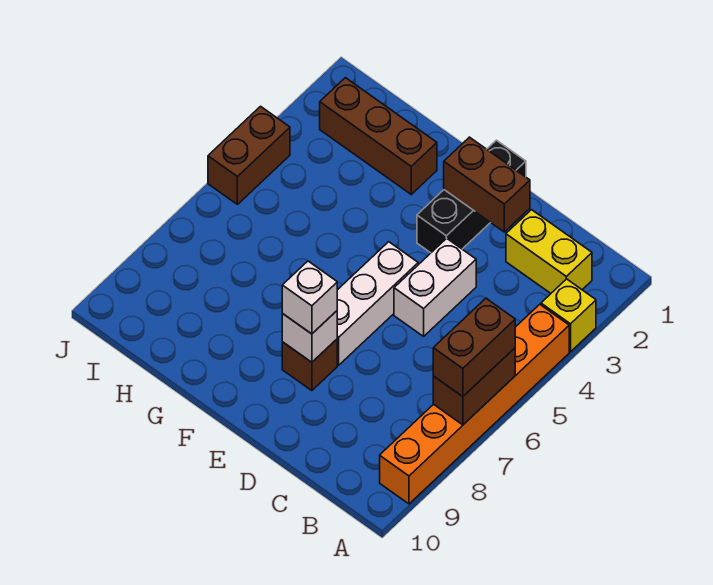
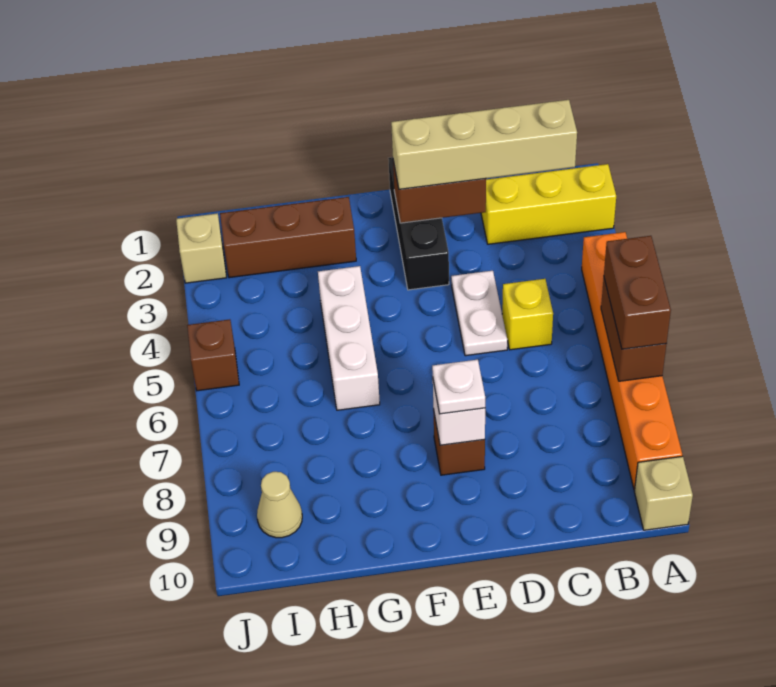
yellow brick A3 level 1 -> yellow brick C5 level 1
none -> tan brick A10 level 1
yellow brick B2:C2 level 1 -> yellow brick A2:C2 level 1
none -> tan brick B2:E2 level 3
white brick D4:D5 level 1 -> white plate D4:D5 level 1
white brick E5:E7 level 1 -> white brick G4:G6 level 1
white brick E8 level 3 -> white plate E8 level 3
none -> tan cone I9 level 1
none -> tan brick J2 level 1
brown brick J4:J5 level 1 -> brown brick J5 level 1

